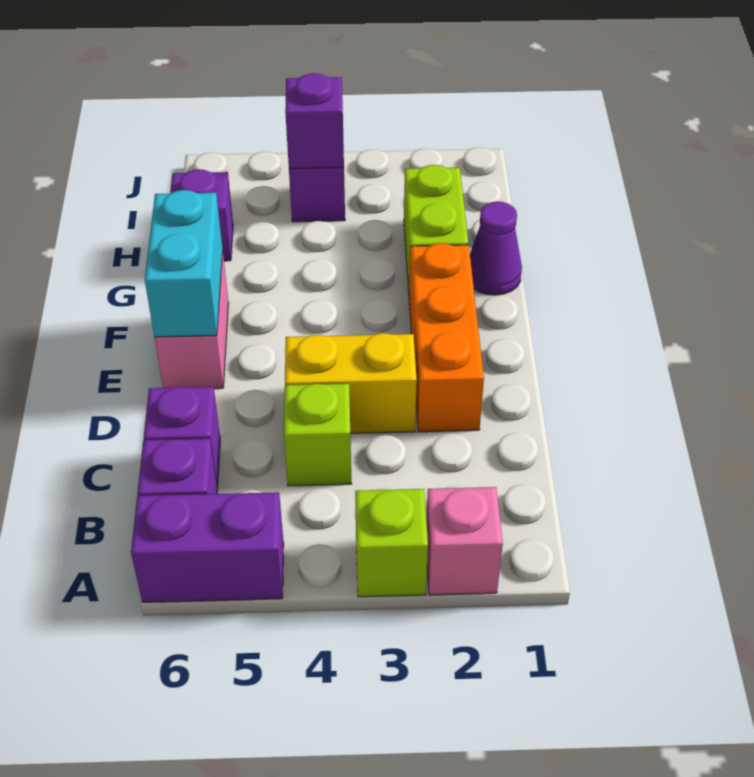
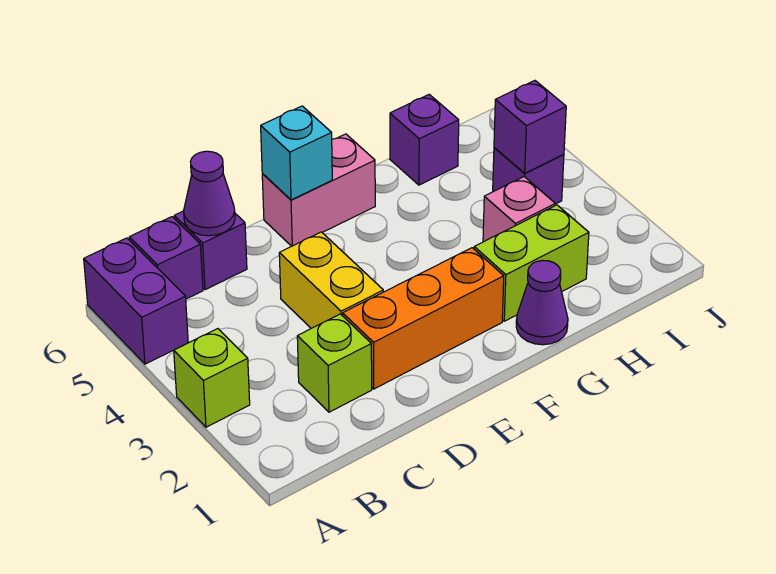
pink brick A2 level 1 -> pink brick H3 level 1
lime brick C4 level 1 -> lime brick C2 level 1
none -> purple cone C6 level 2
cyan brick E6:F6 level 2 -> cyan brick E6 level 2

